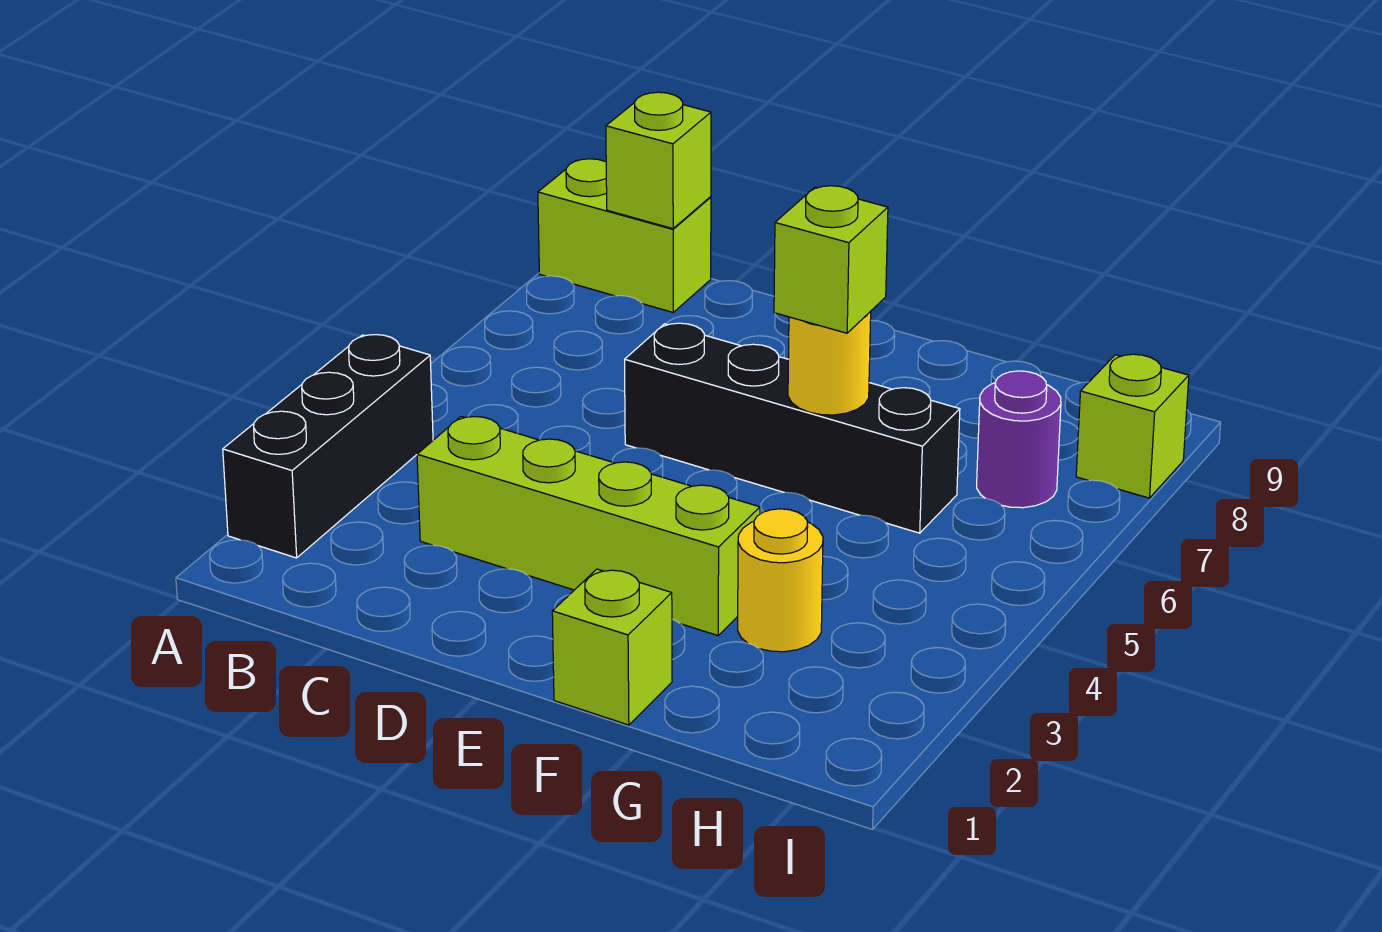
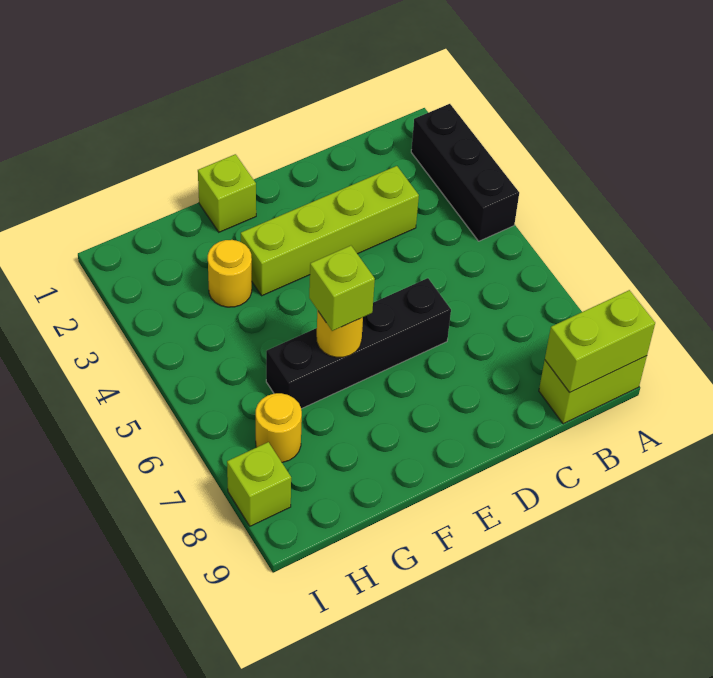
lime brick B9 level 2 -> lime brick A9:B9 level 2
purple round brick H7 level 1 -> yellow round brick H7 level 1

